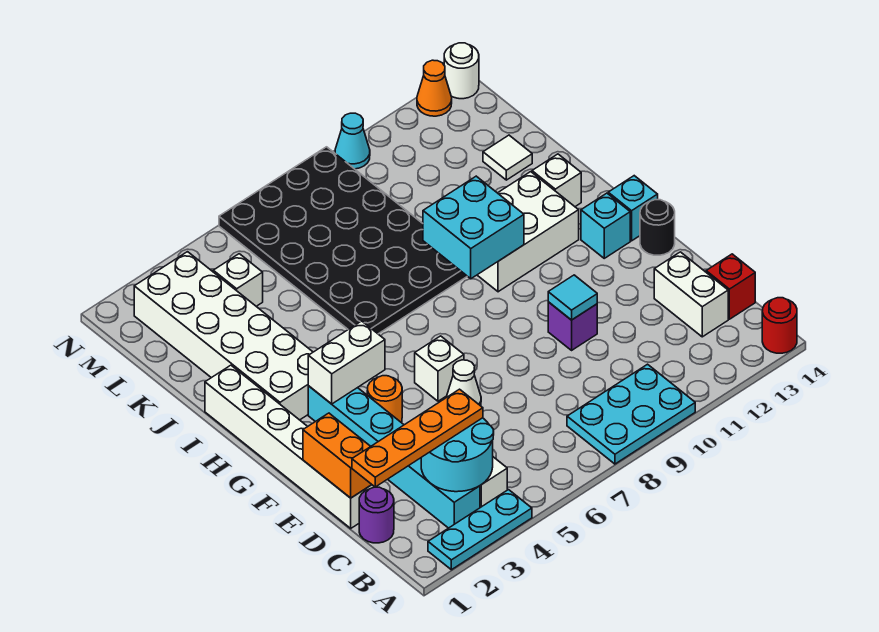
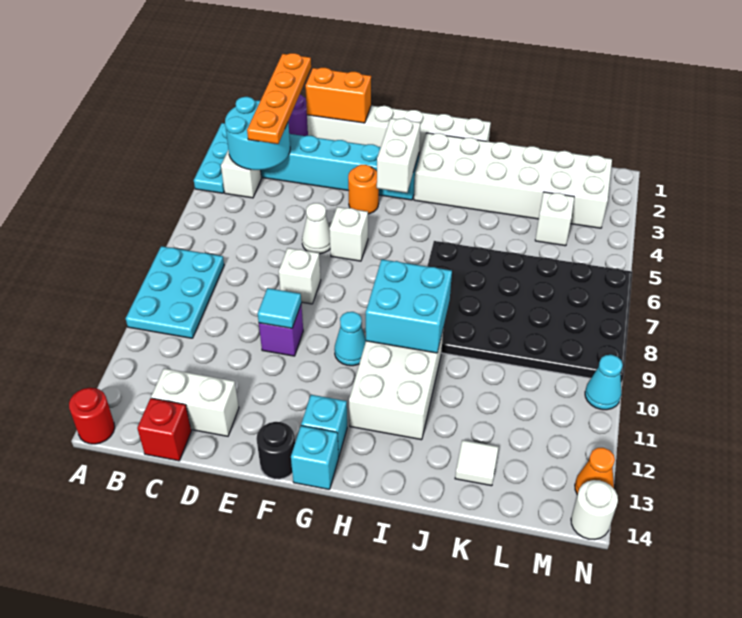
none -> cyan cone G10 level 1
white brick I13 level 1 -> white brick E8 level 1

